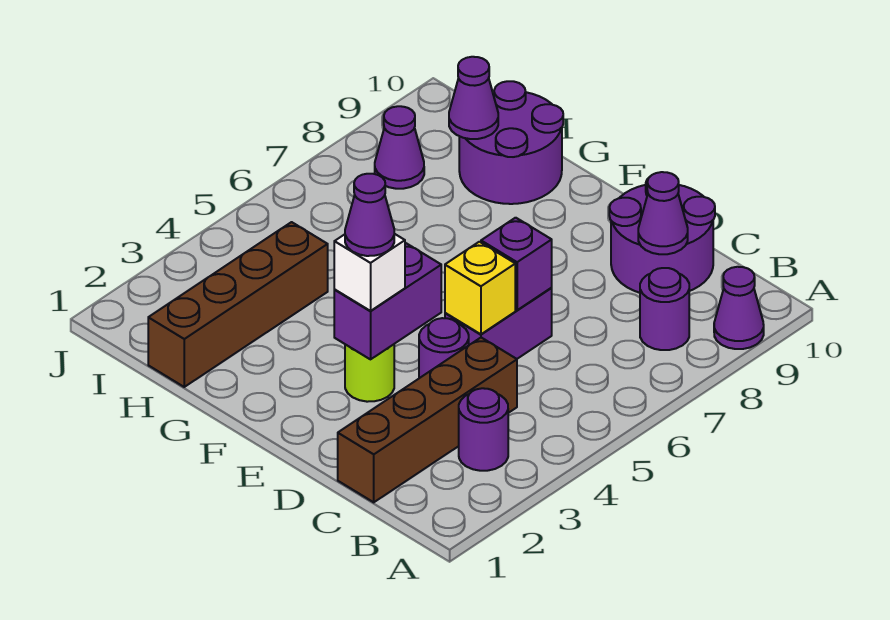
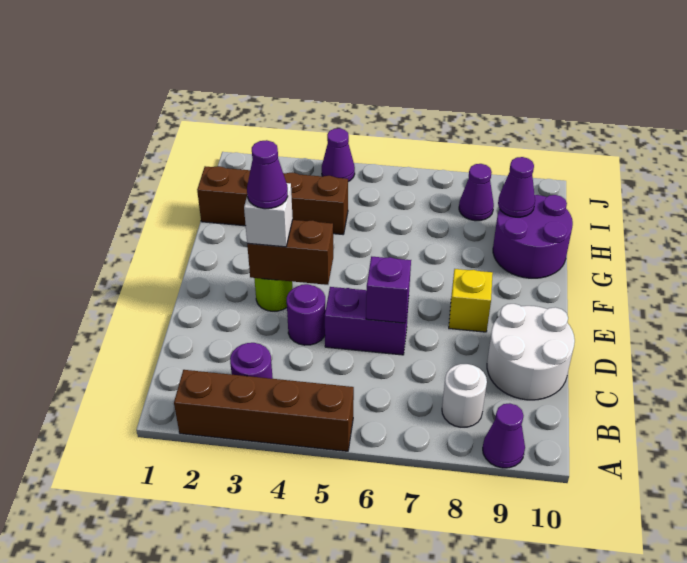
purple round brick B8 level 1 -> white round brick B8 level 1
brown brick C1:C4 level 1 -> brown brick A2:A5 level 1
purple round brick C9:D10 level 1 -> white round brick C9:D10 level 1
purple cone C9 level 2 -> purple cone J4 level 1
yellow brick D5 level 2 -> yellow brick E8 level 1
purple brick E3:E4 level 2 -> brown brick E3:E4 level 2

